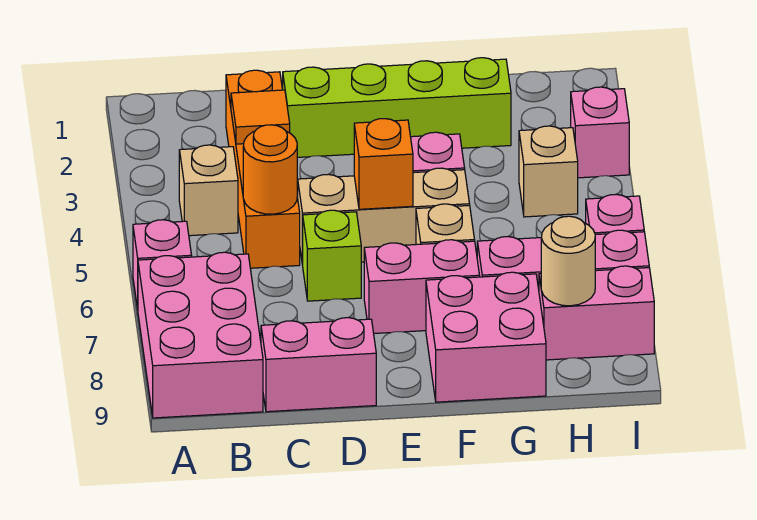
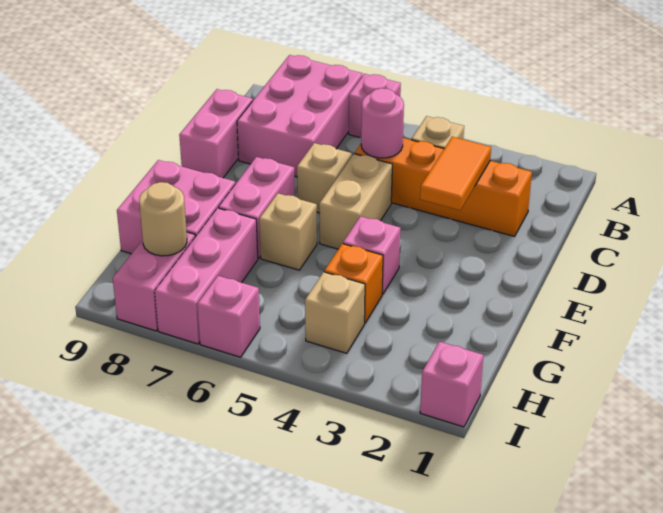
pink brick A7:B9 level 1 -> pink brick A7:C8 level 1
orange tile C3 level 2 -> orange tile C3:D3 level 2
orange round brick C5 level 2 -> pink round brick C5 level 2
lime brick D2:G2 level 1 -> none
tan brick D5:F5 level 1 -> tan brick D5:E5 level 1
lime brick D6 level 1 -> tan brick D6 level 1
orange brick E5 level 2 -> orange brick G4 level 1
pink brick I3 level 1 -> pink brick I1 level 1

